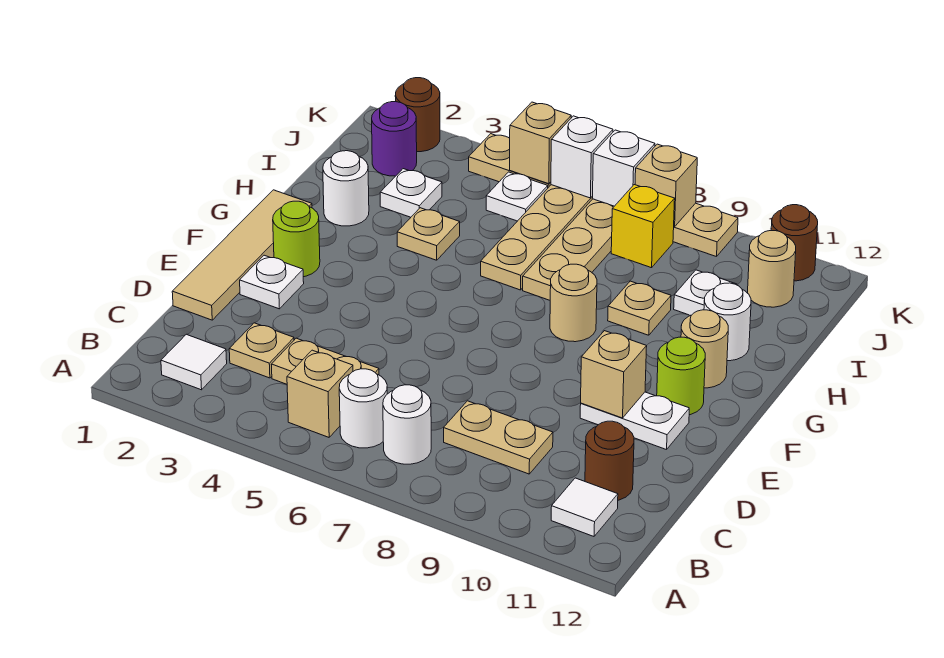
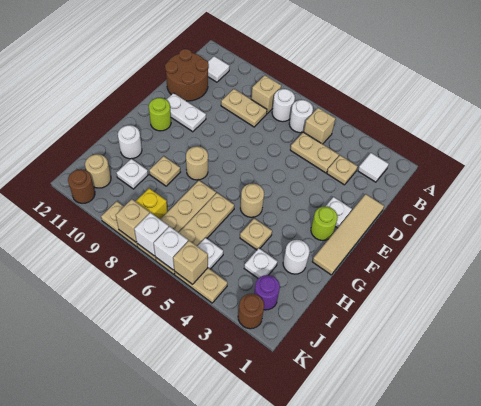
brown round brick C11 level 1 -> brown round brick C11:D12 level 1
tan brick E10 level 2 -> tan brick B8 level 1
tan round brick G11 level 1 -> tan round brick G5 level 1

